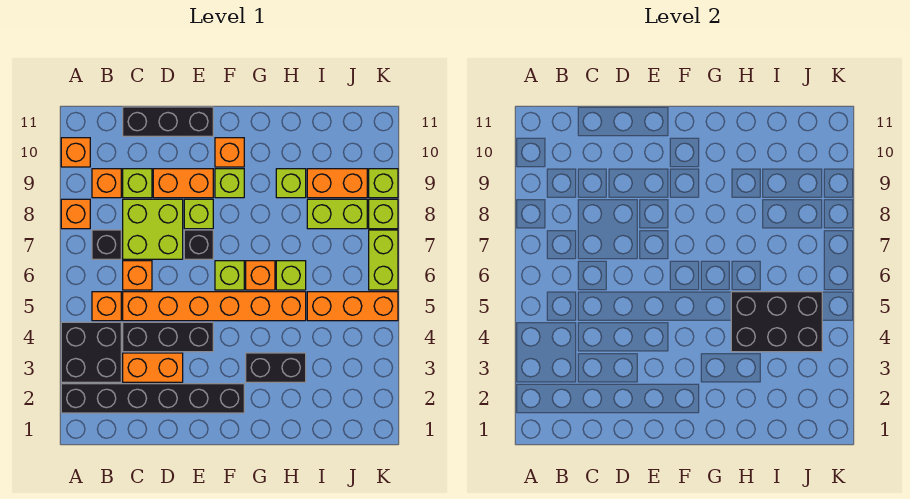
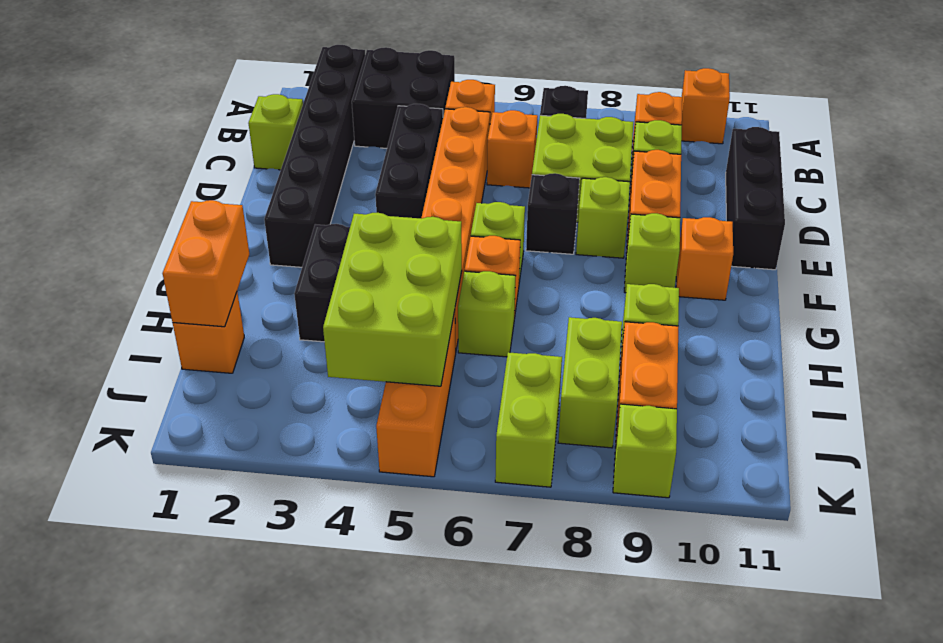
orange brick A8 level 1 -> orange brick I1 level 1
orange brick C3:D3 level 1 -> orange brick H1:I1 level 2
black brick H4:J5 level 2 -> lime brick H4:J5 level 2
lime brick K6:K7 level 1 -> lime brick J7:K7 level 1
lime brick K8 level 1 -> lime brick C1 level 1

